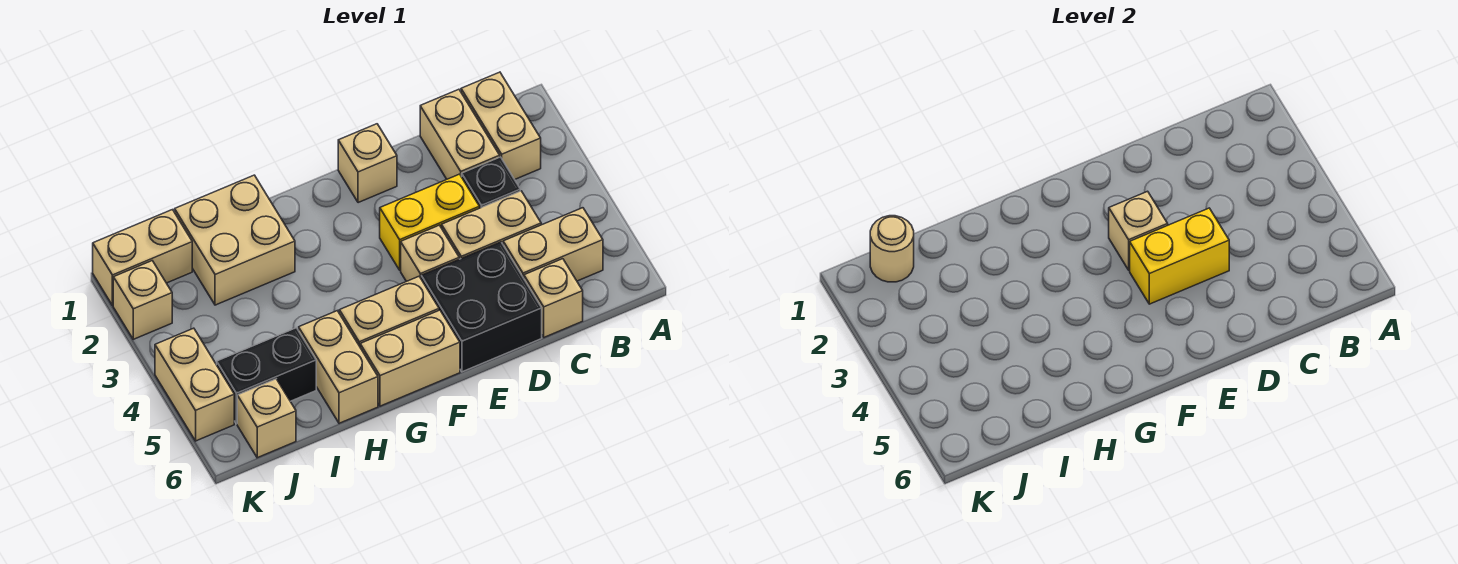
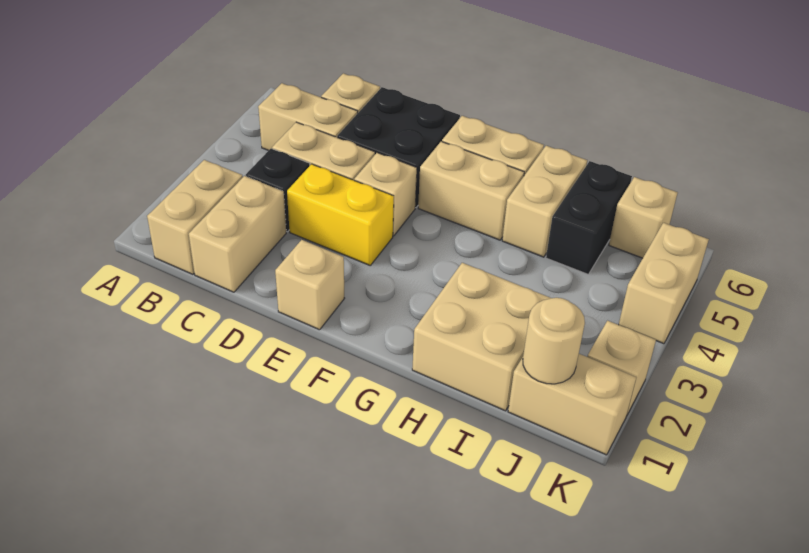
yellow brick D4:E4 level 2 -> none
tan brick E3 level 2 -> none
black brick I5:J5 level 1 -> black brick I5:I6 level 1

